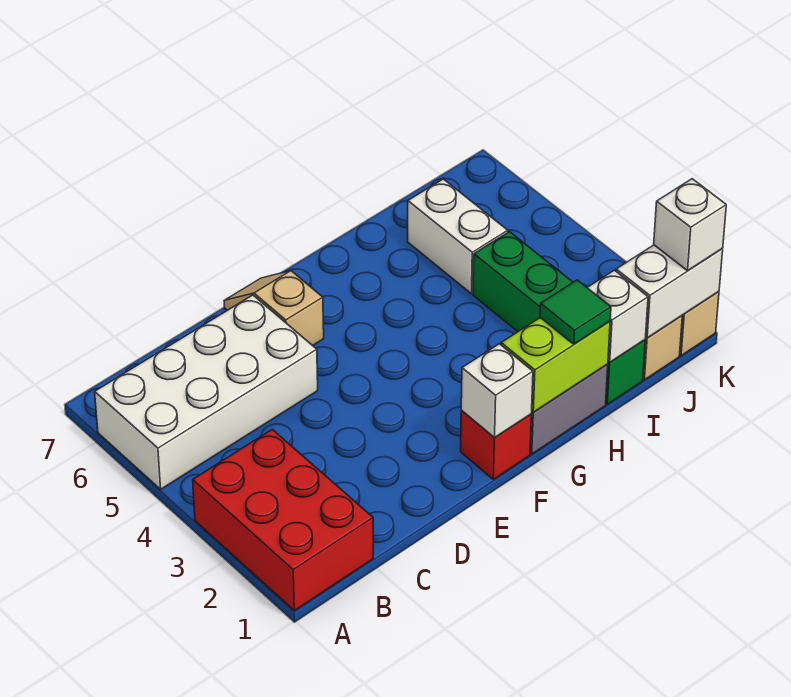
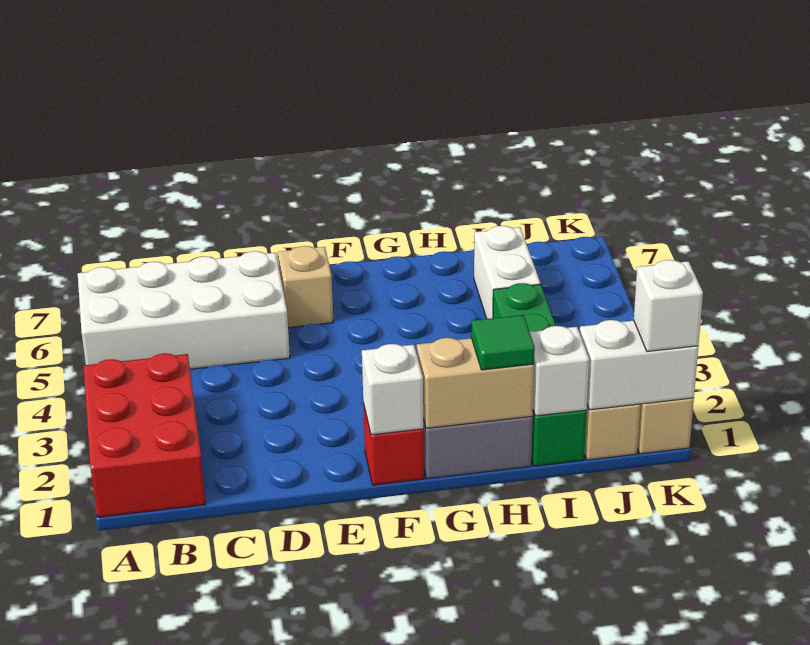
lime brick G1:H1 level 2 -> tan brick G1:H1 level 2

